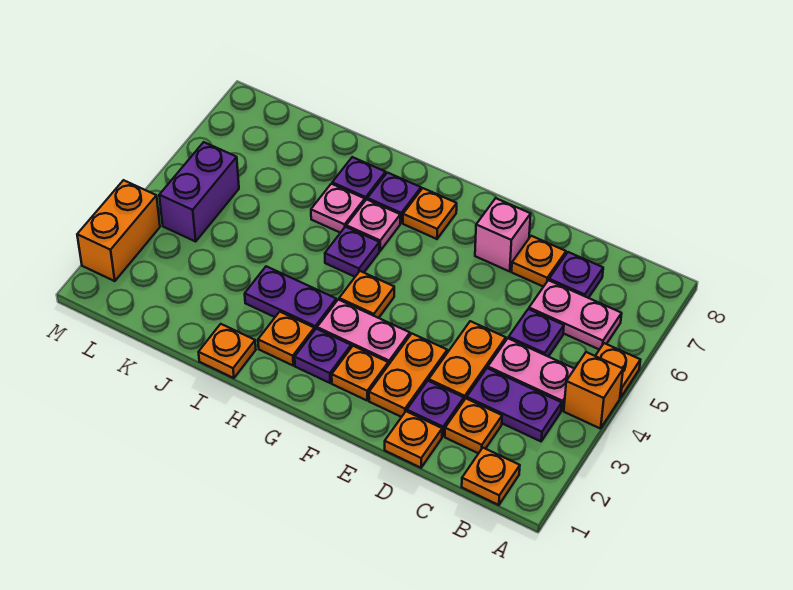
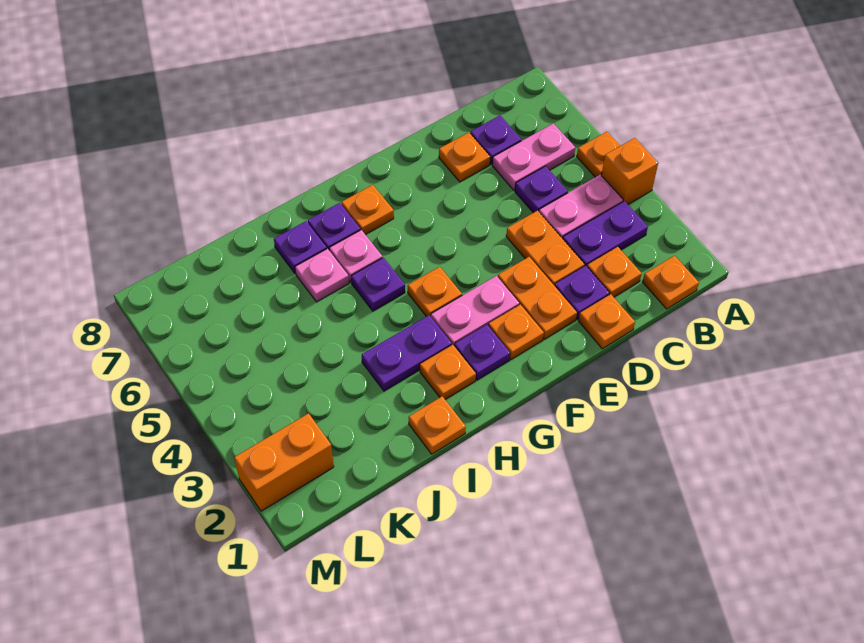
pink brick E7 level 1 -> none
purple brick L4:L5 level 1 -> none
orange brick M2:M3 level 1 -> orange brick L2:M2 level 1

